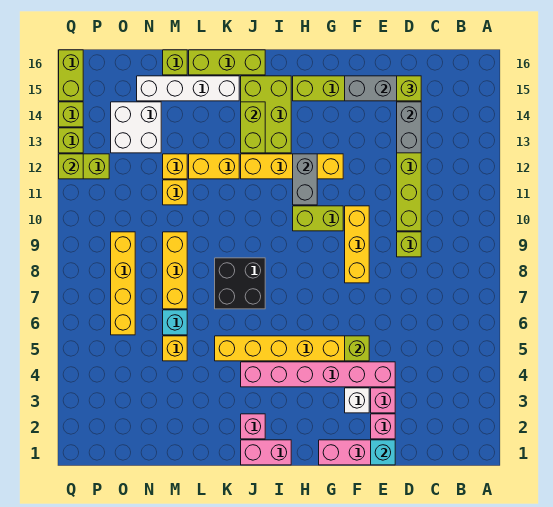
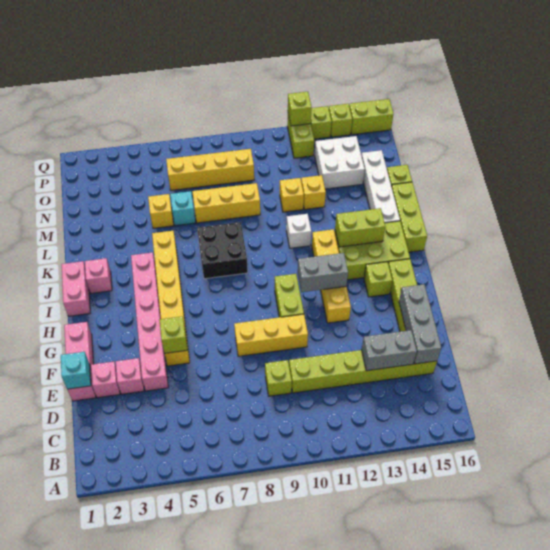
lime brick D15 level 3 -> lime brick H14 level 1
white brick F3 level 1 -> white brick K11 level 1
yellow brick K12:L12 level 1 -> none

